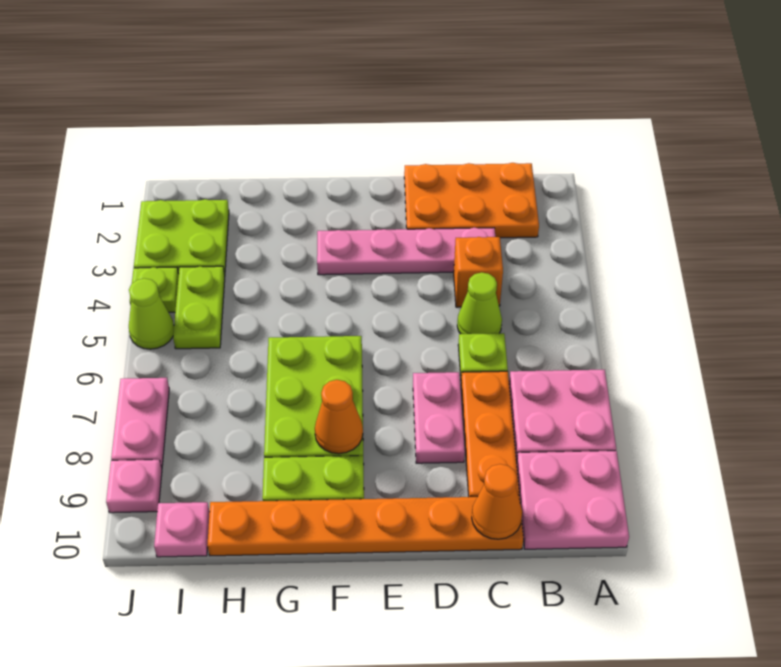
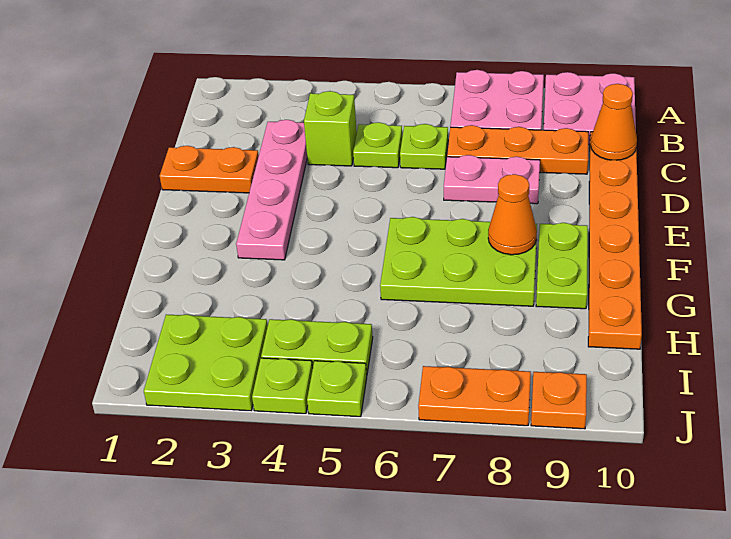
orange plate B1:D2 level 1 -> orange plate D1:D2 level 1
orange brick C4 level 1 -> lime brick C4 level 1
lime cone C5 level 1 -> lime plate C5 level 1
pink plate I10 level 1 -> none
lime cone J5 level 1 -> lime plate J5 level 1
pink plate J7:J8 level 1 -> orange plate J7:J8 level 1
pink plate J9 level 1 -> orange plate J9 level 1

